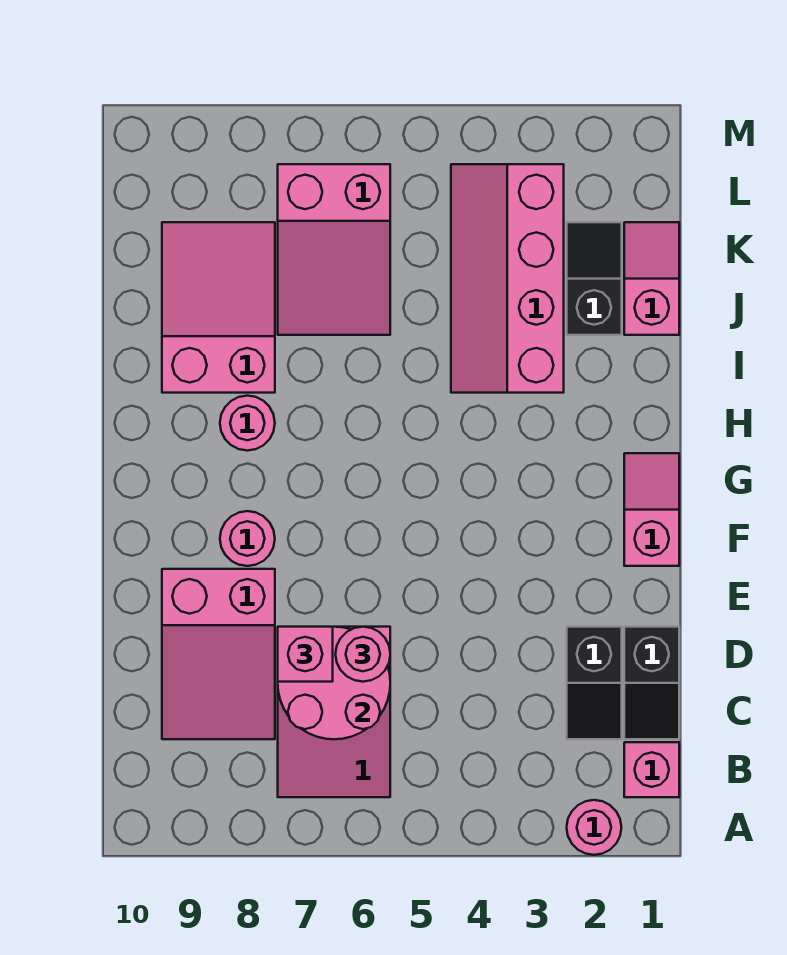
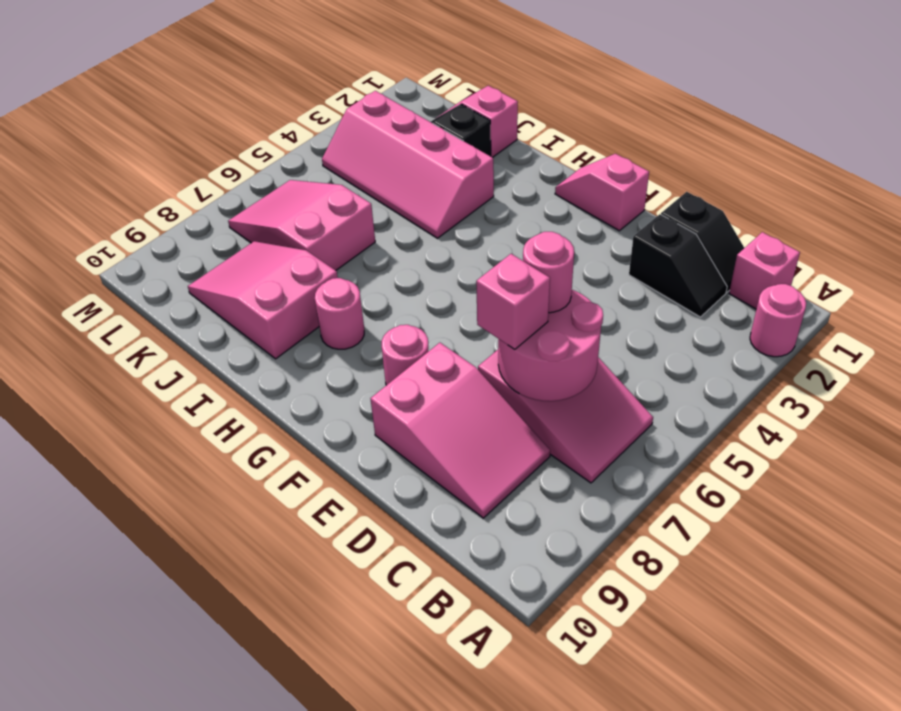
pink slope J6:L7 level 1 top L -> pink slope J6:L7 level 1 top J

